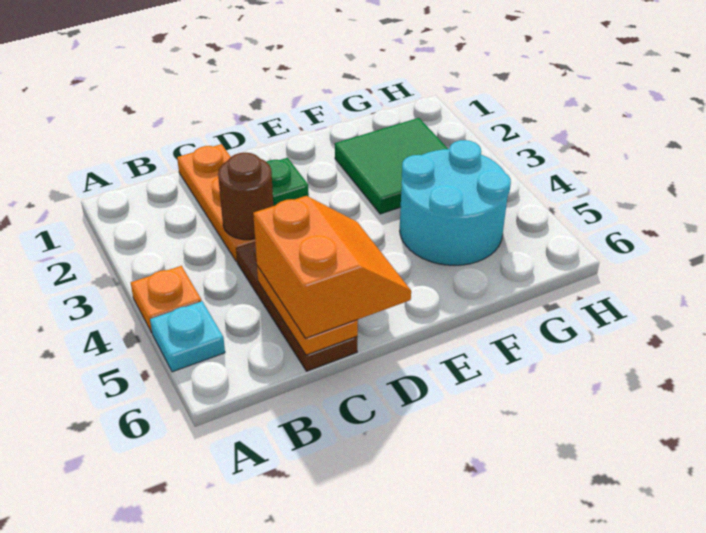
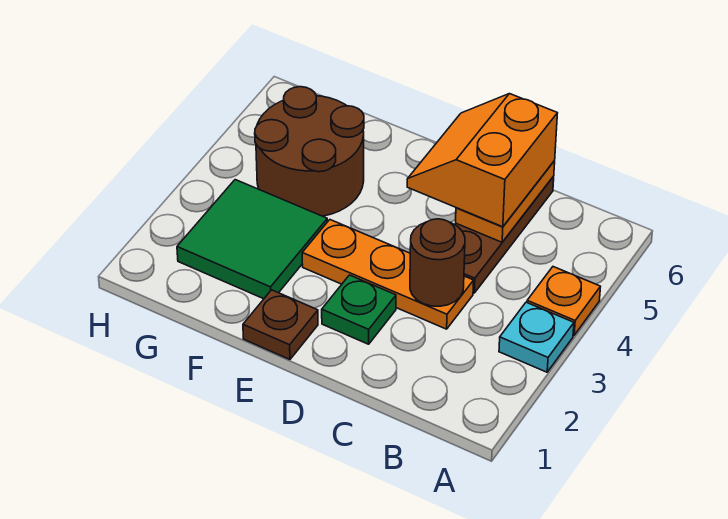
cyan plate A5 level 1 -> cyan plate A3 level 1
orange plate C1:C3 level 1 -> orange plate C3:E3 level 1
none -> brown plate E1 level 1
cyan round brick F4:G5 level 1 -> brown round brick F4:G5 level 1

